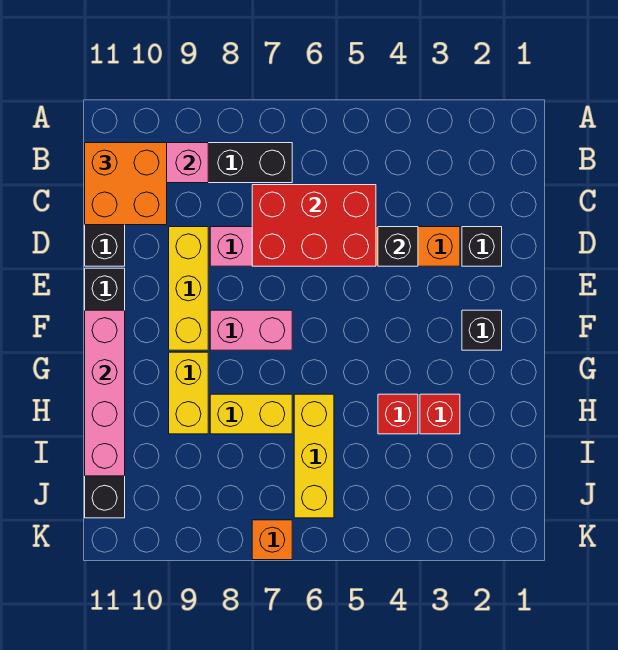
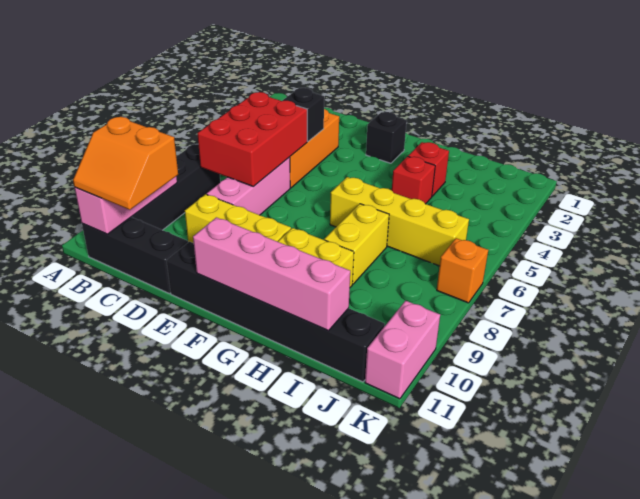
orange brick B10:C11 level 3 -> orange slope B10:C11 level 3 top 10
black brick D2 level 1 -> none
pink brick F7:F8 level 1 -> pink brick K10:K11 level 1
yellow brick H6:J6 level 1 -> yellow brick G6:J6 level 1

